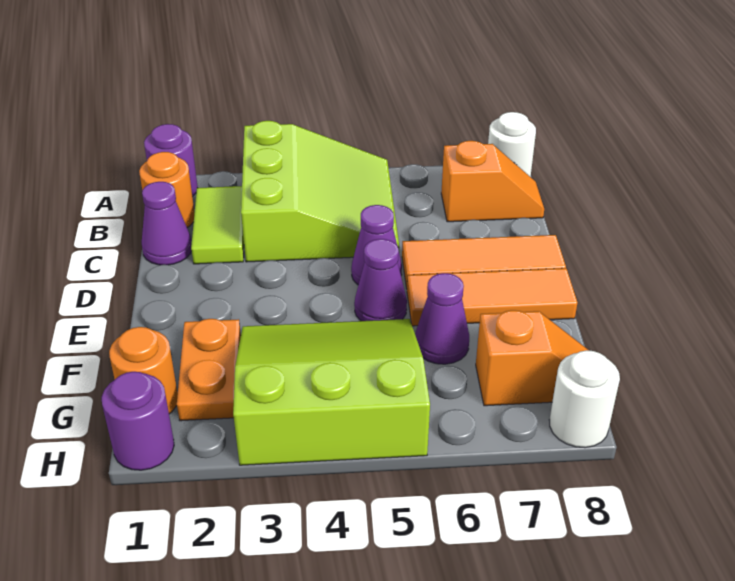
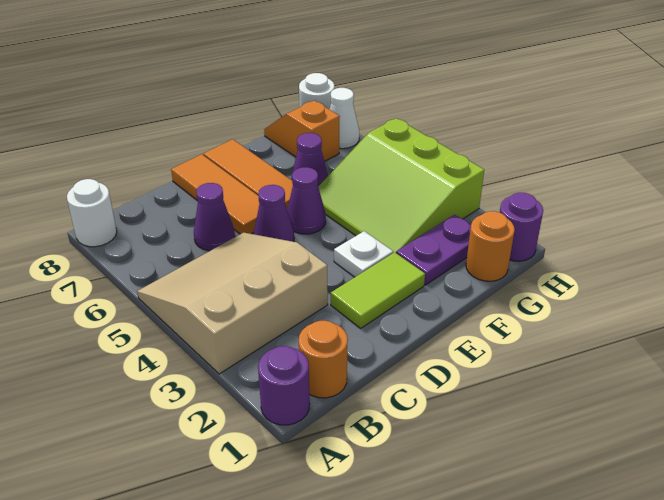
lime slope A3:C5 level 1 top 3 -> tan slope A3:C5 level 1 top 3
lime tile B2:C2 level 1 -> lime tile D2:E2 level 1
orange slope B7:B8 level 1 top 7 -> none
purple cone C1 level 1 -> purple cone C6 level 1
none -> white plate E3 level 1
orange plate F2:G2 level 1 -> purple plate F2:G2 level 1
none -> white cone H7 level 1

